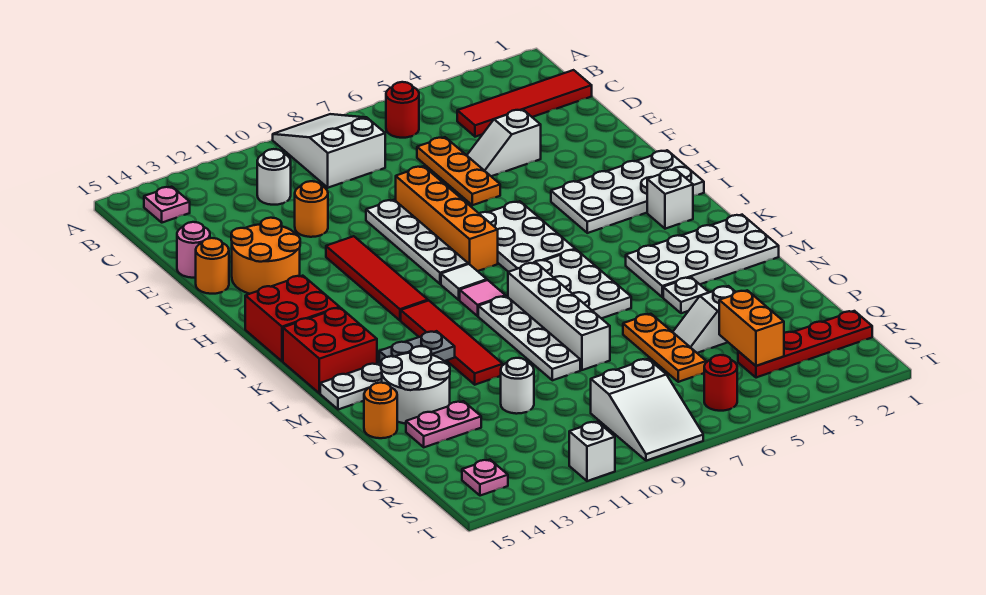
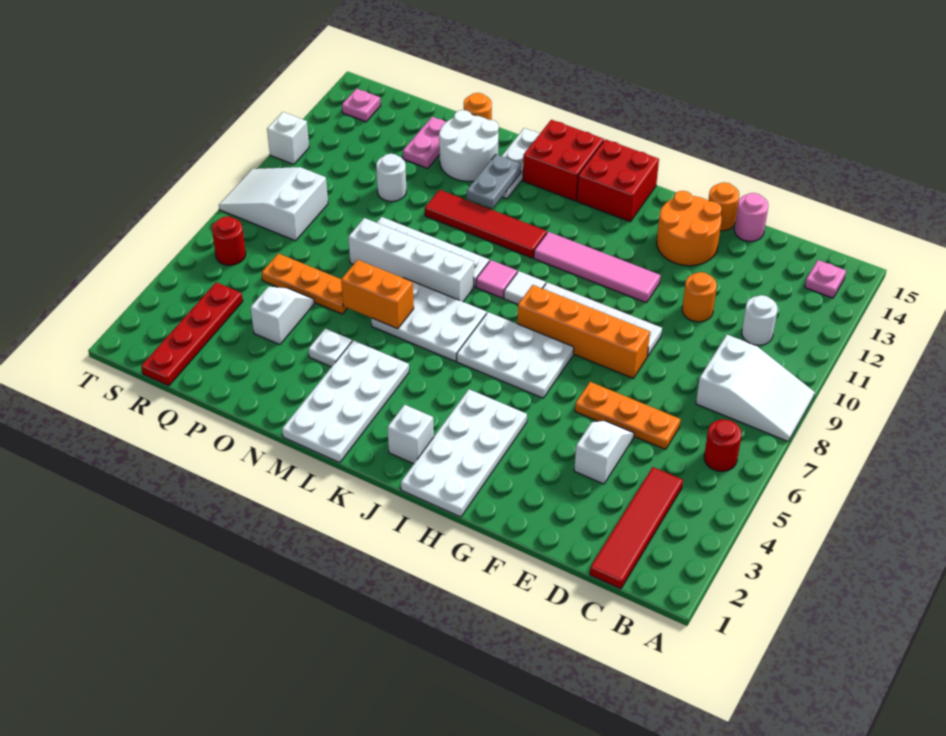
red tile G11:J11 level 1 -> pink tile G11:J11 level 1
orange brick Q4:R4 level 2 -> orange brick M6:N6 level 2

